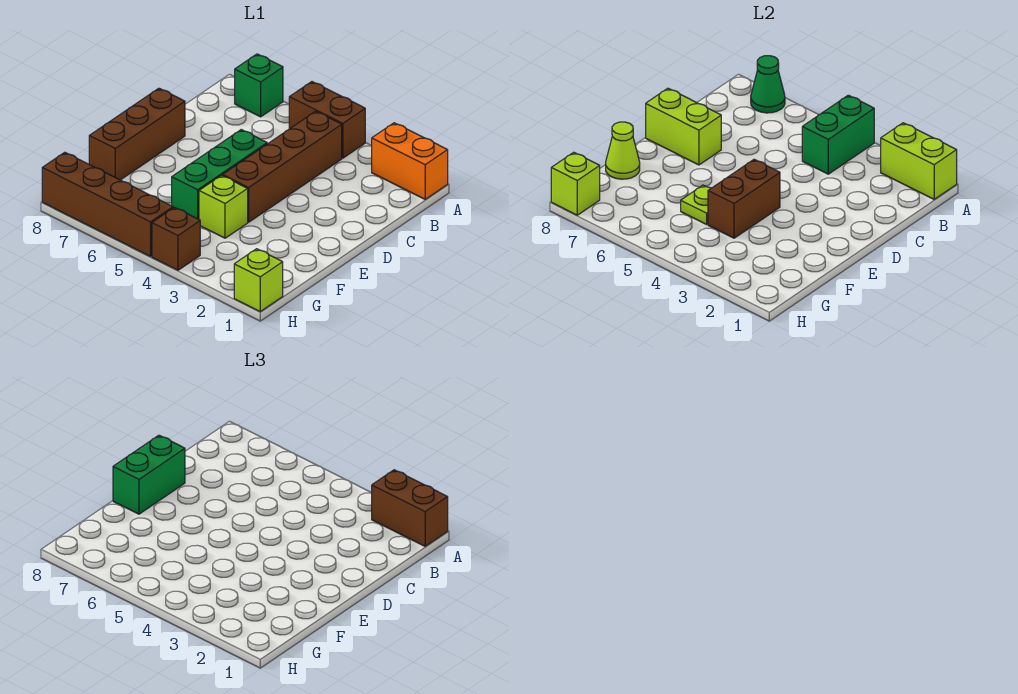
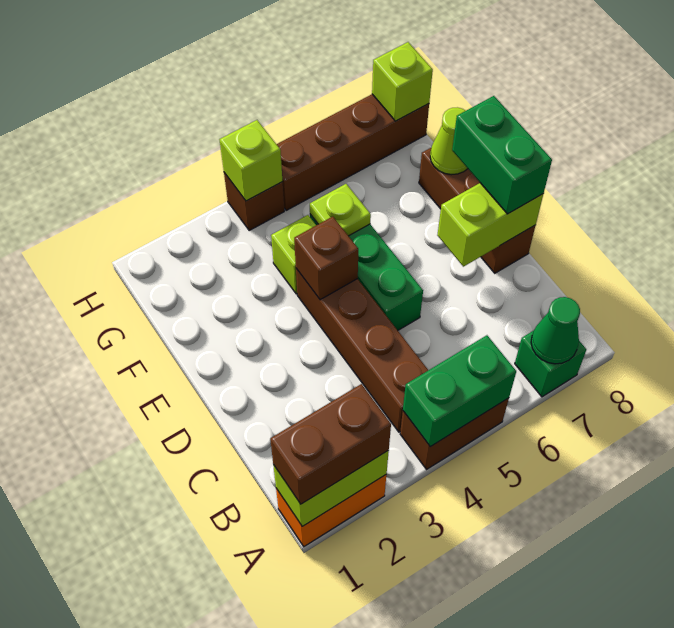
green brick A4:B4 level 2 -> green brick A4:A5 level 2
brown brick E4:F4 level 2 -> brown brick E4 level 2
lime brick H1 level 1 -> lime brick H4 level 2

